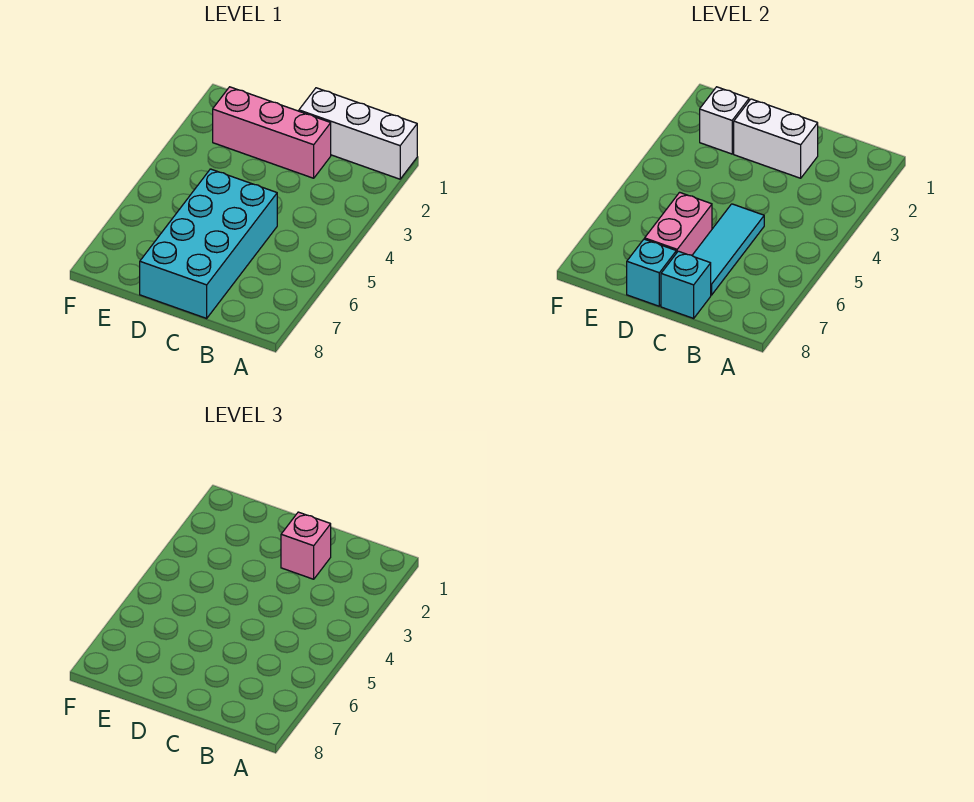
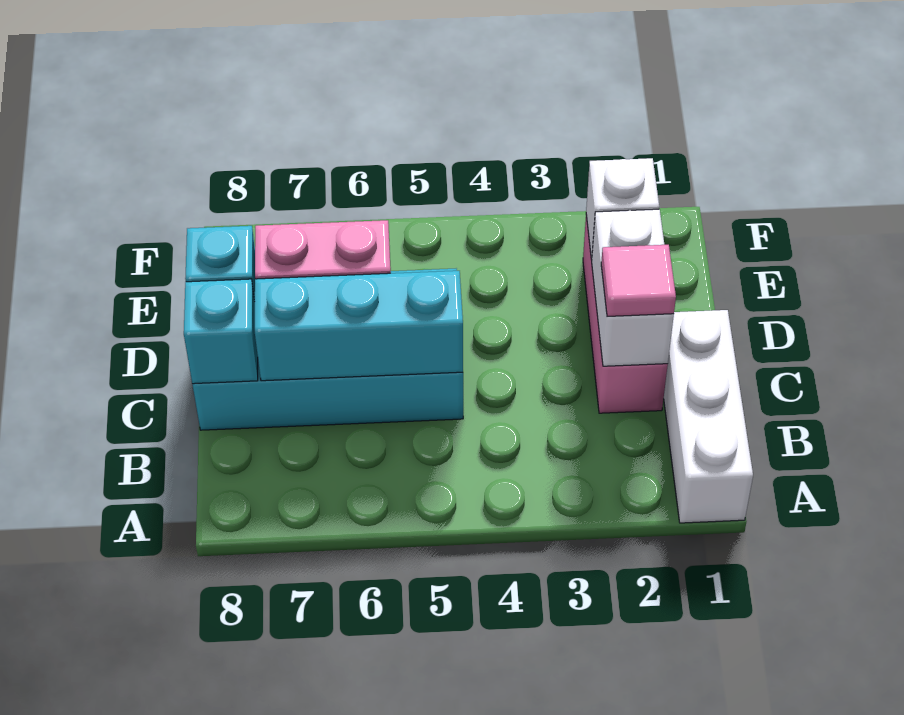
pink brick C2 level 3 -> pink tile C2 level 3
cyan tile C5:C7 level 2 -> cyan brick C5:C7 level 2

